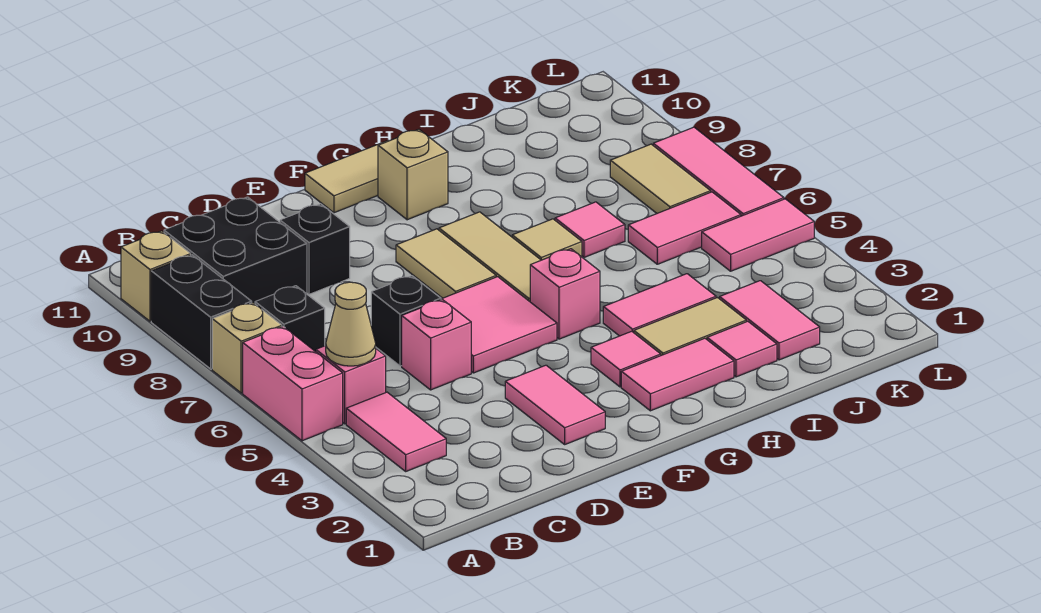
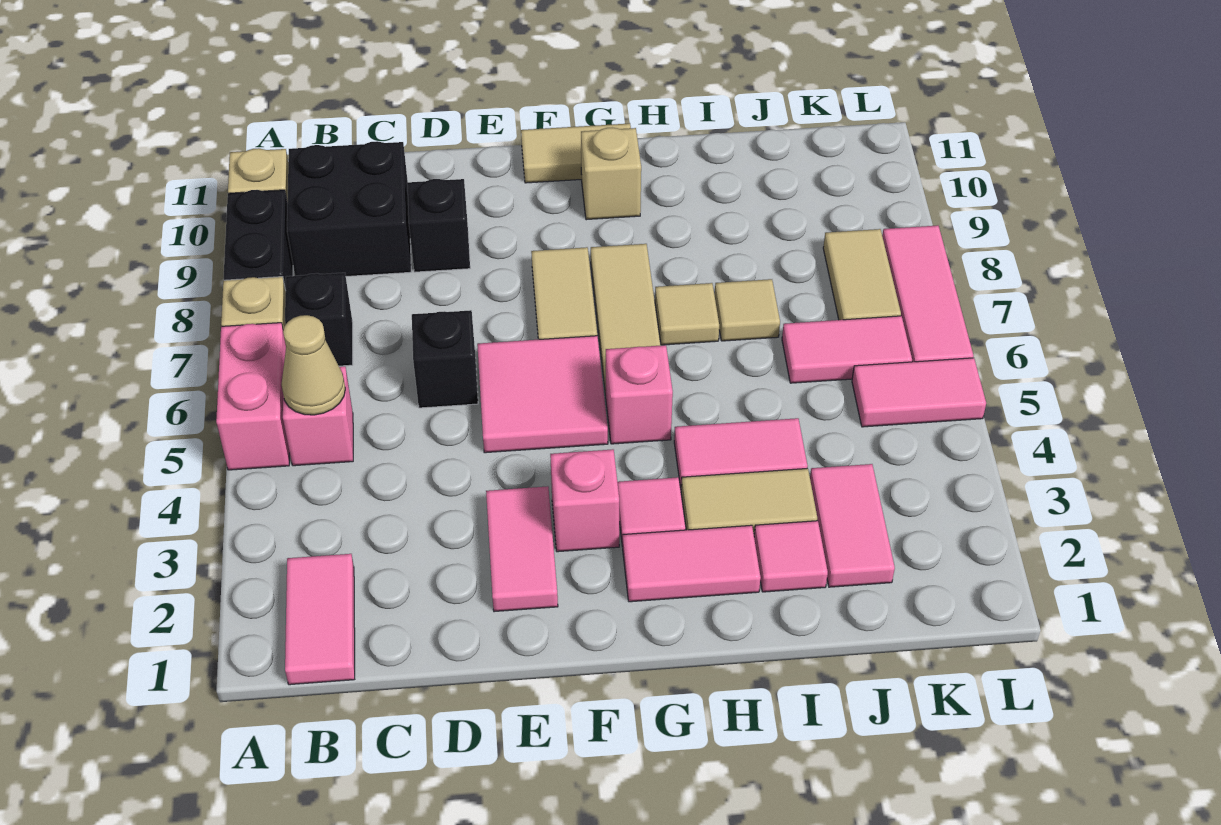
pink tile B3:B4 level 1 -> pink tile B1:B2 level 1
pink brick D5 level 1 -> pink brick F3 level 1
pink tile I7 level 1 -> tan tile I7 level 1

